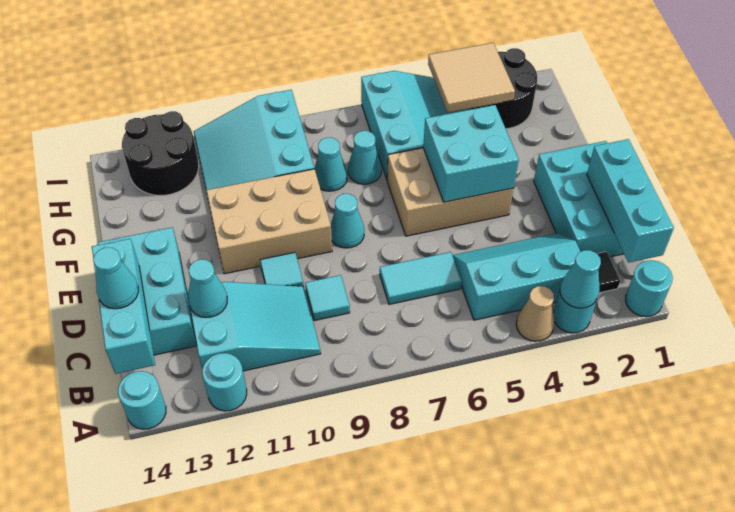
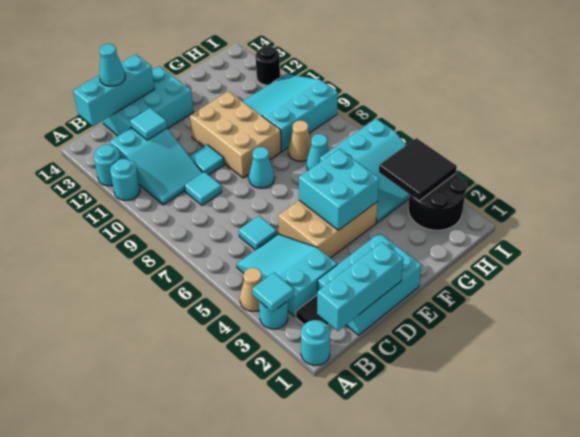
cyan cone A3 level 2 -> cyan tile A3 level 2
cyan round brick A14 level 1 -> cyan round brick A11 level 1
cyan slope B3:C5 level 1 top B -> cyan slope B3:C5 level 1 top 3
cyan tile C6:C7 level 1 -> cyan tile C6 level 1
cyan cone C12 level 2 -> cyan tile C12 level 2
tan brick E4:F6 level 1 -> tan brick D4:F5 level 1
cyan cone G8 level 1 -> tan cone G8 level 1
tan tile H3:I4 level 2 -> black tile H3:I4 level 2
black round brick H12:I13 level 1 -> black round brick I12 level 1

